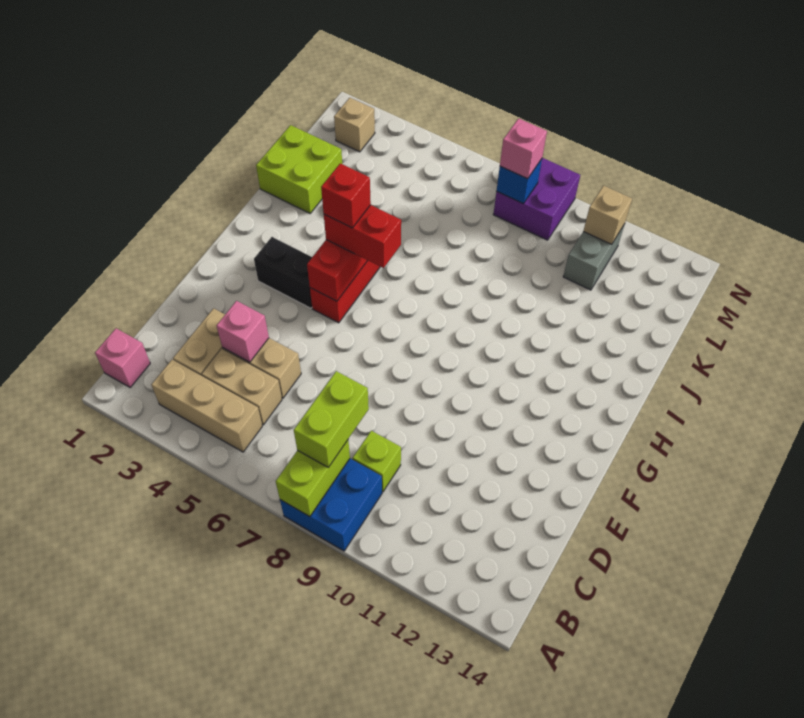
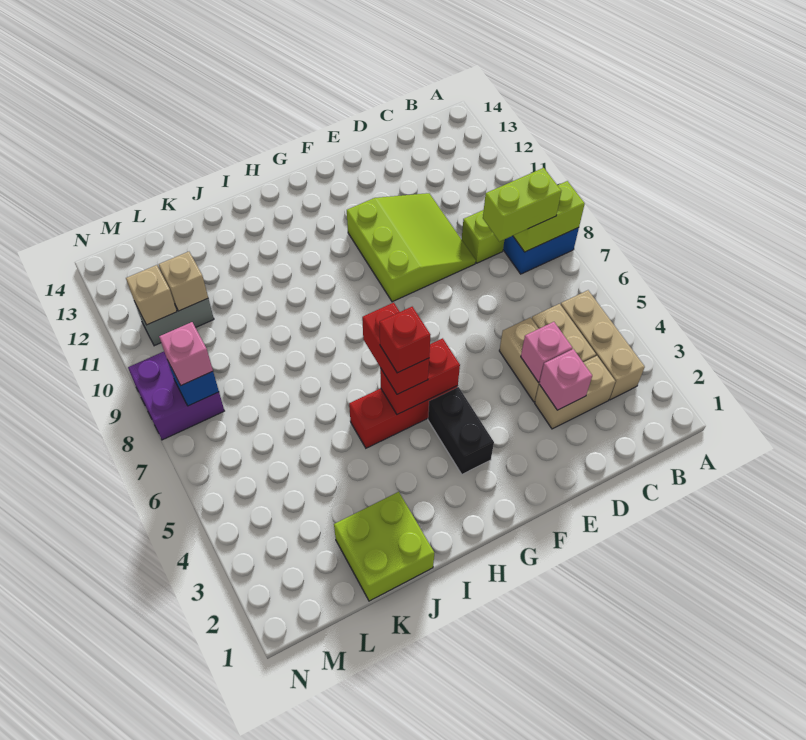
pink brick B1 level 1 -> pink brick D3 level 2
none -> lime slope D9:F11 level 1 top F
tan brick M2 level 1 -> tan brick L11 level 2

